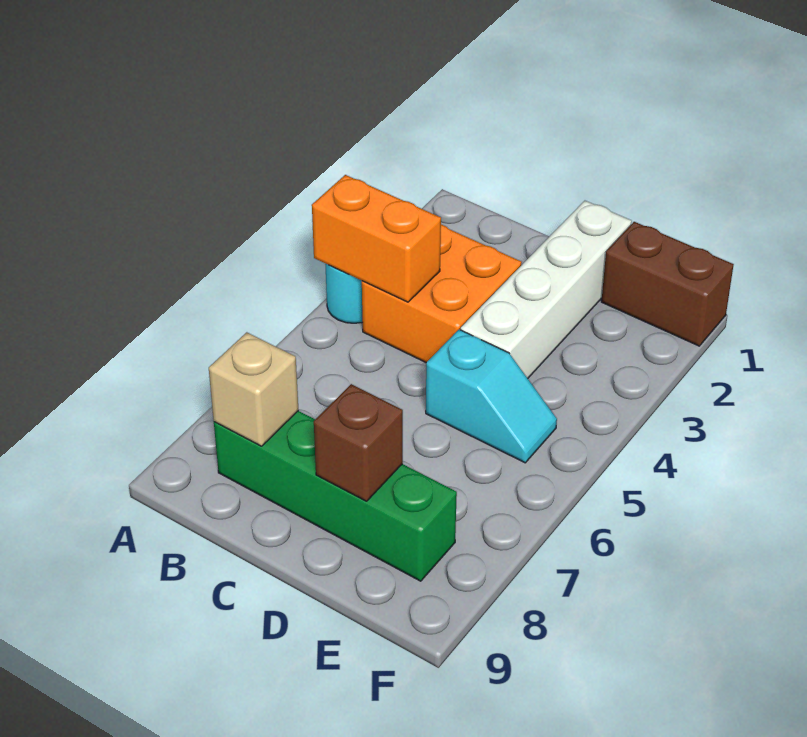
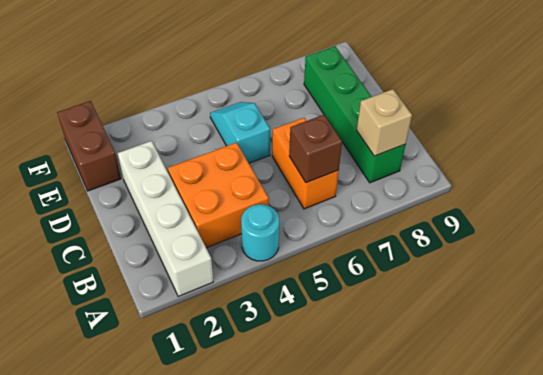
orange brick A4:B4 level 2 -> orange brick B6:C6 level 1
white brick D1:D4 level 1 -> white brick A2:D2 level 1
brown brick D8 level 2 -> brown brick B6 level 2

